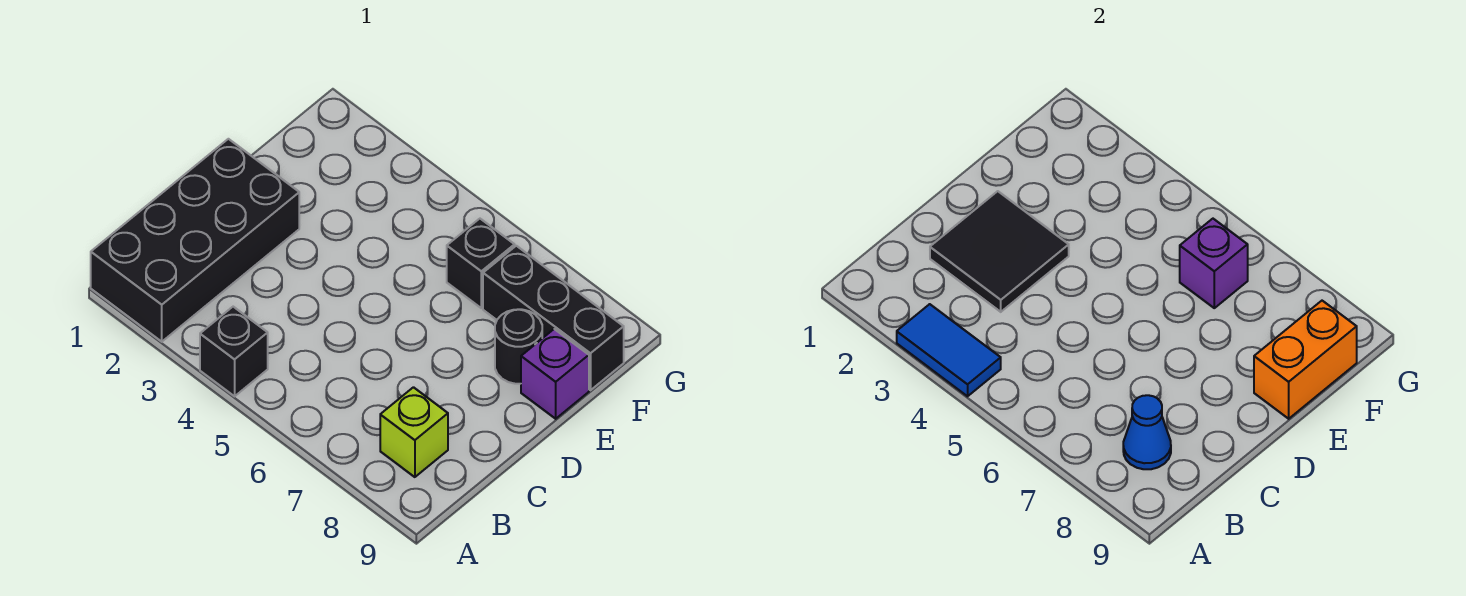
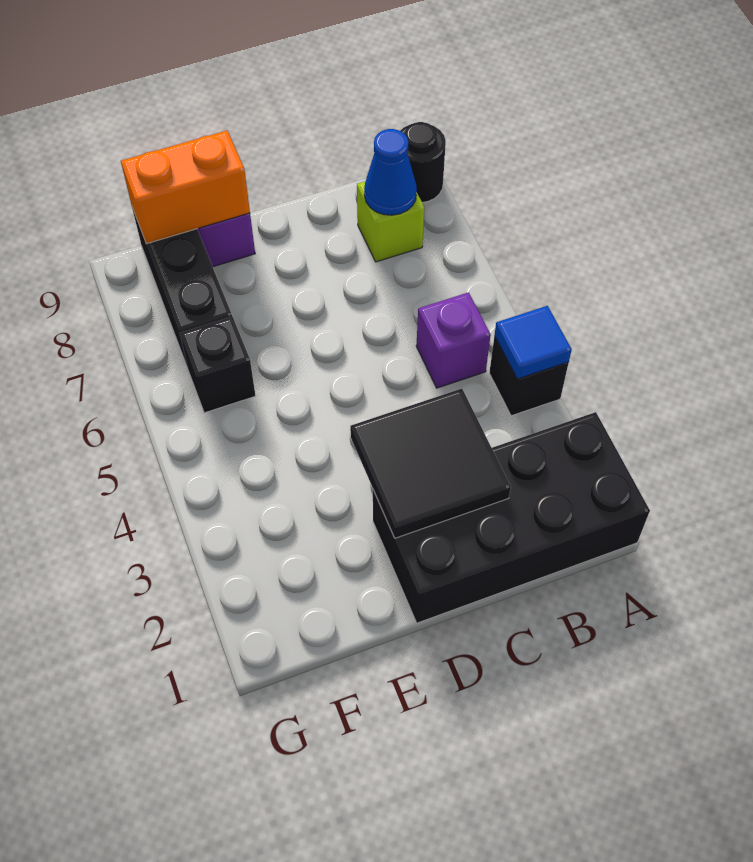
blue tile A3:A4 level 2 -> blue tile A4 level 2
black round brick E8 level 1 -> black round brick A9 level 1
purple brick F6 level 2 -> purple brick B5 level 1

